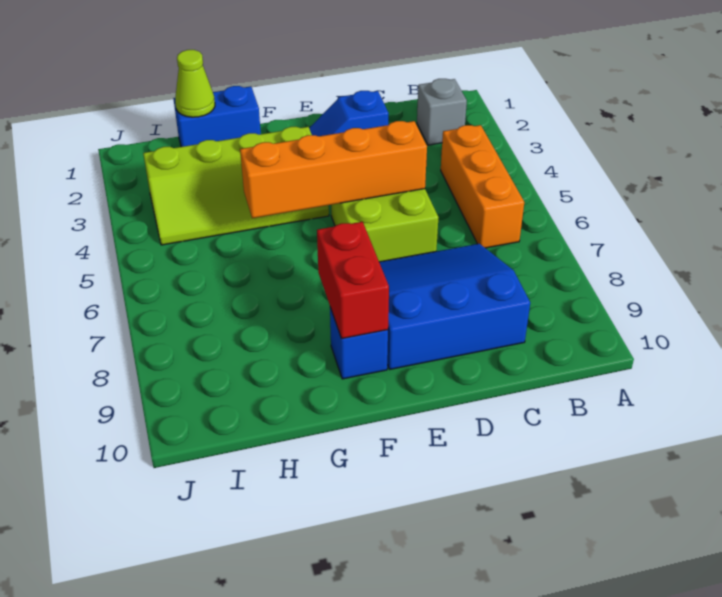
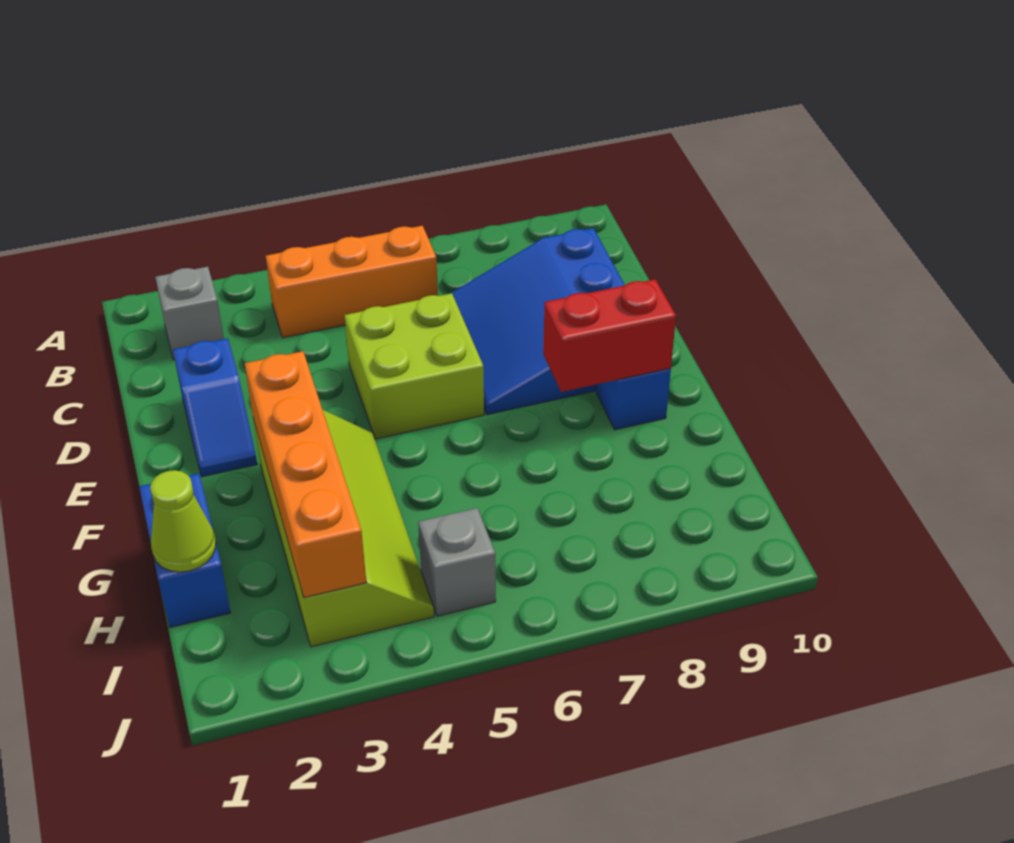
orange brick D5:G5 level 2 -> orange brick F3:I3 level 2
none -> grey brick I5 level 1

